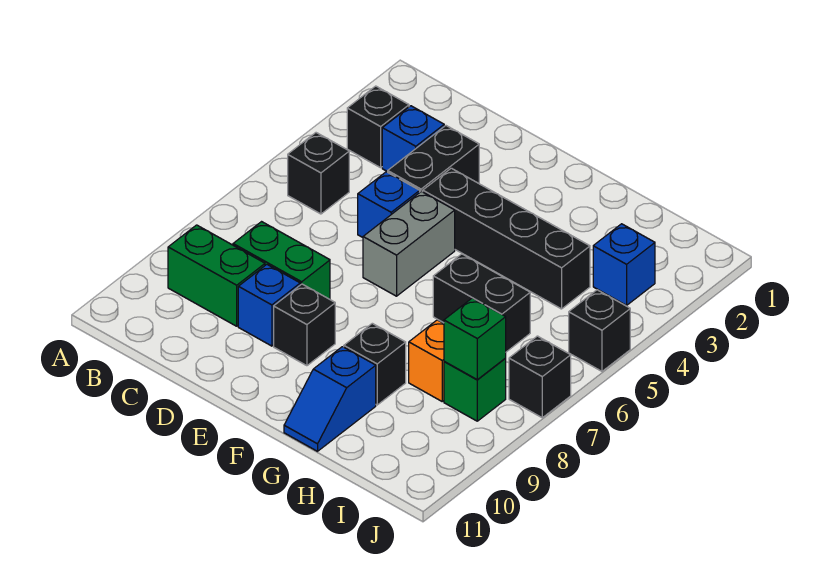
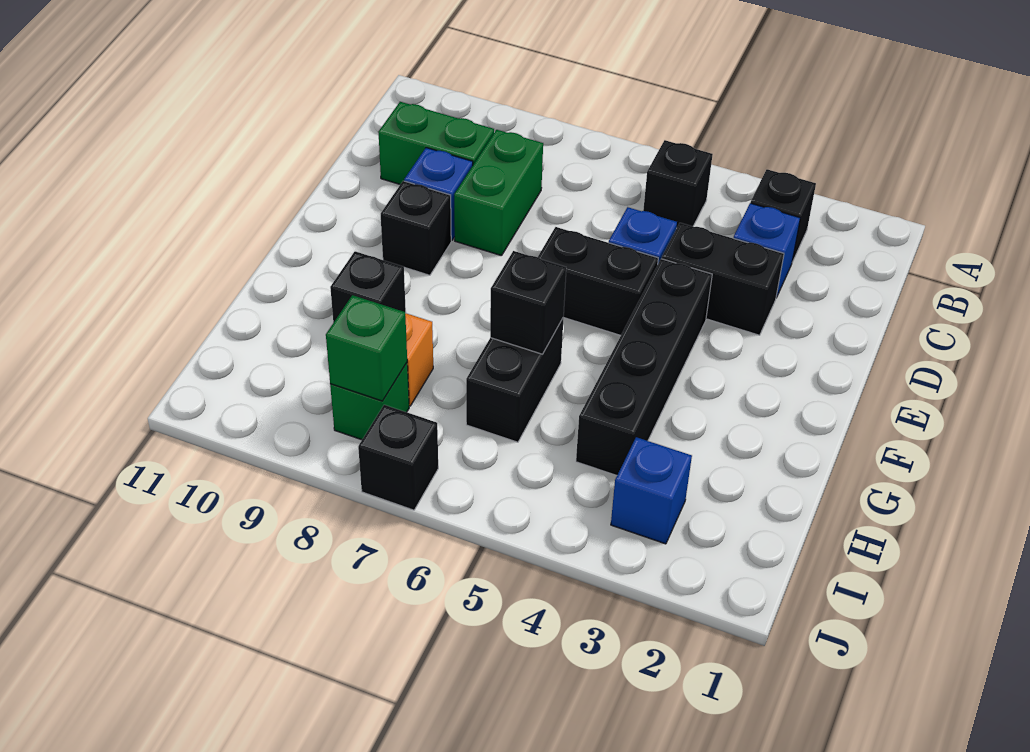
green brick B9:C9 level 1 -> green brick C9:C10 level 1
grey brick E5:E6 level 1 -> black brick E5:E6 level 1
blue slope G10:G11 level 1 top 10 -> none
black brick J5 level 1 -> black brick G6 level 2

